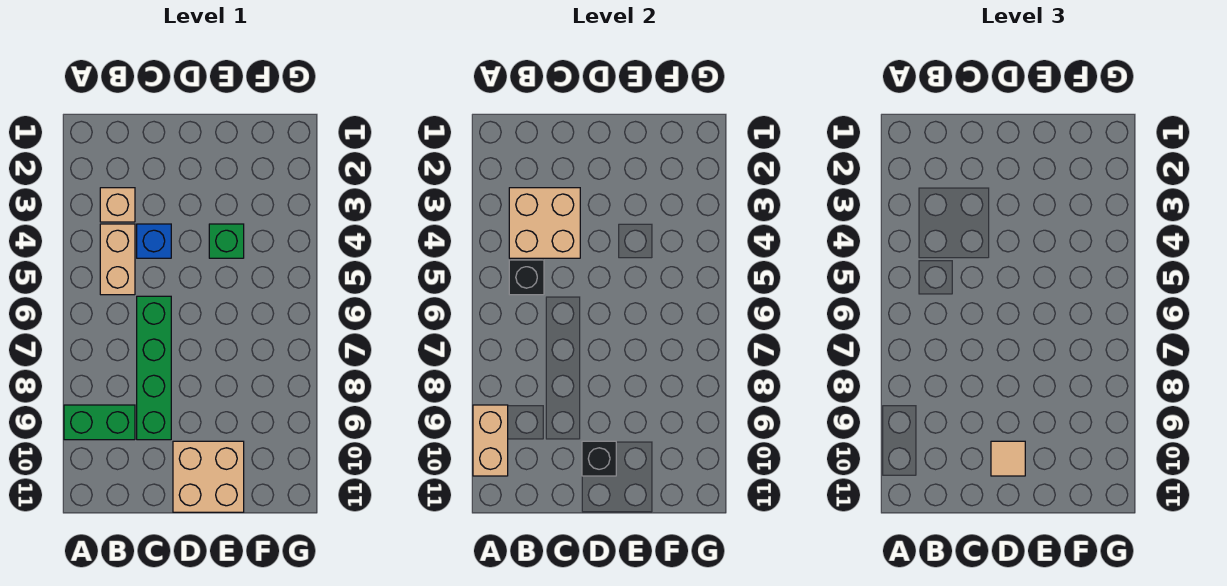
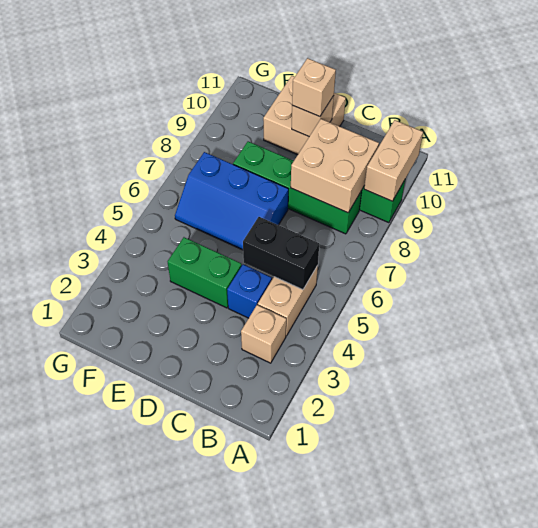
tan brick B3:C4 level 2 -> tan brick B8:C9 level 2
black brick B5 level 2 -> black brick B5:C5 level 2
green brick C6:C9 level 1 -> green brick B8:E8 level 1
none -> blue slope D6:F7 level 1 top 7
black brick D10 level 2 -> tan brick D10 level 2
tan tile D10 level 3 -> tan brick D10 level 3
green brick E4 level 1 -> green brick D4:E4 level 1

